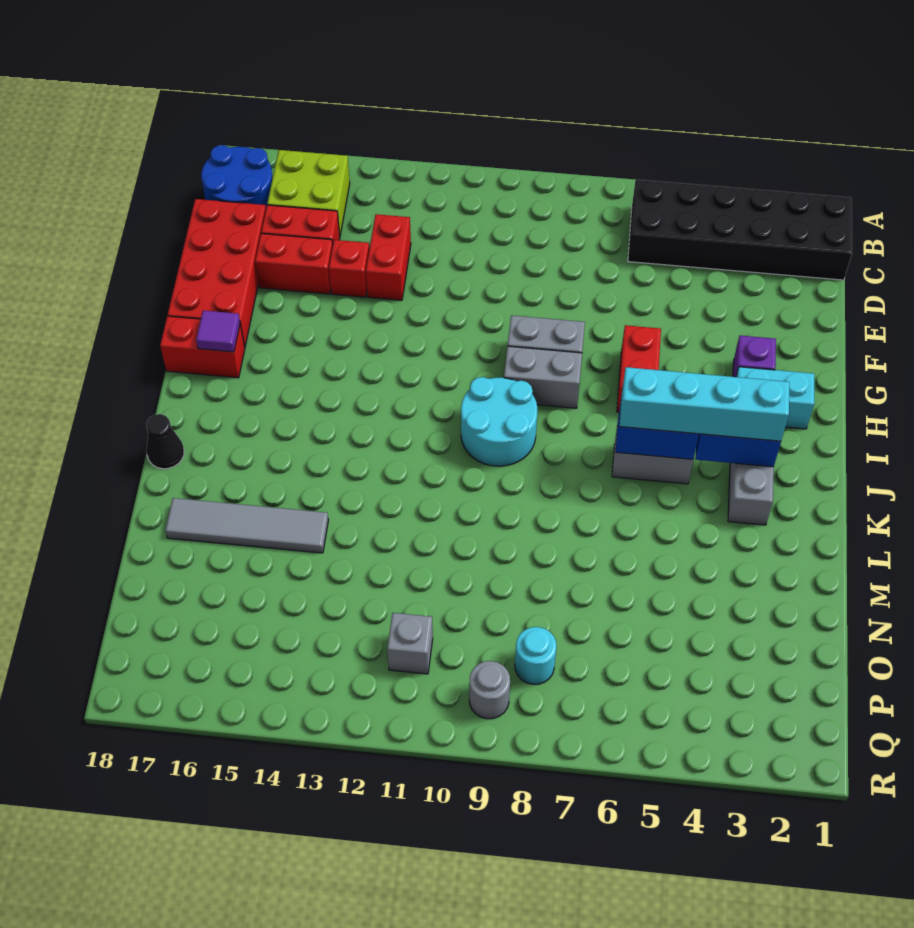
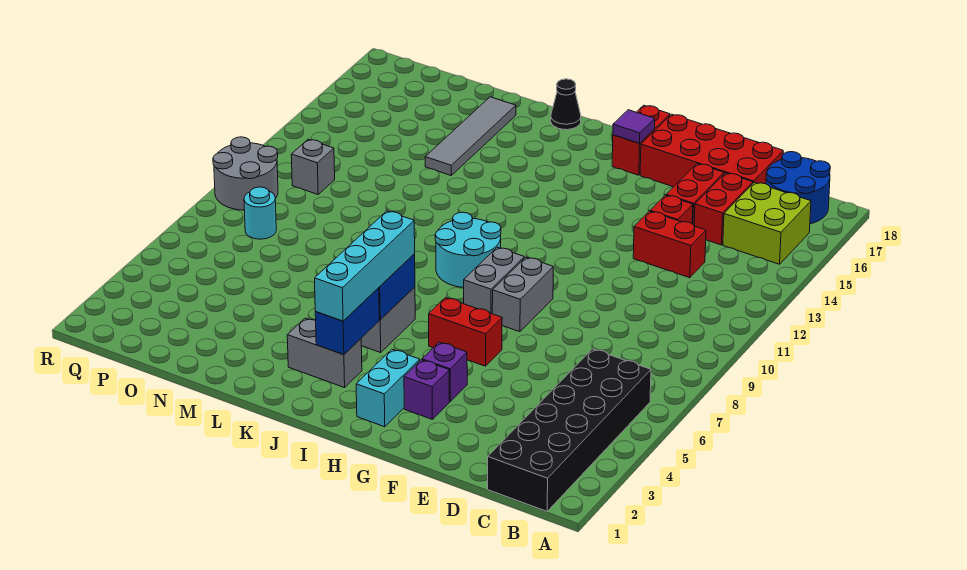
none -> purple brick G4 level 1
grey round brick Q9 level 1 -> grey round brick Q9:R10 level 1

